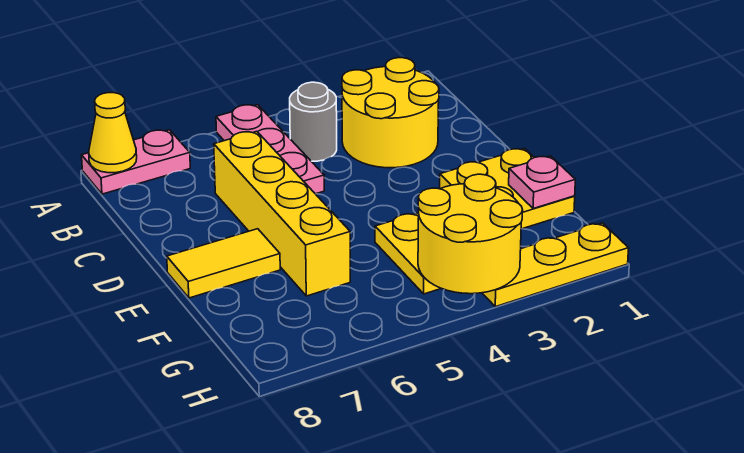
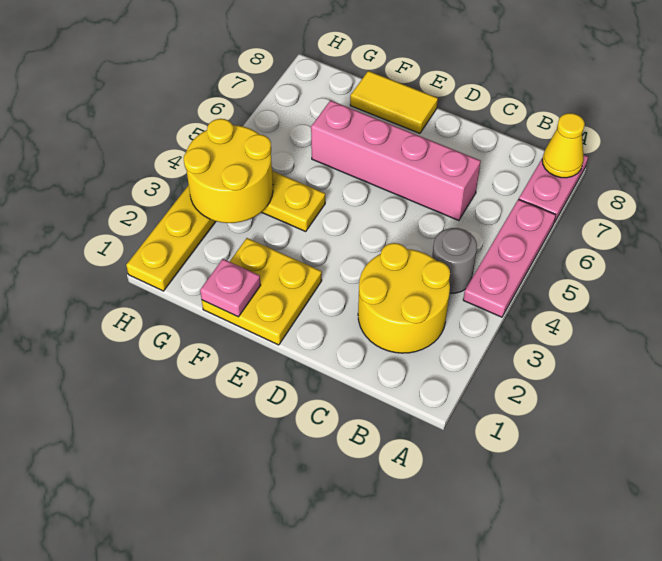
pink plate A5:C5 level 1 -> pink plate A4:A6 level 1
yellow brick C6:F6 level 1 -> pink brick C6:F6 level 1
yellow tile E7:E8 level 1 -> yellow tile E8:F8 level 1

